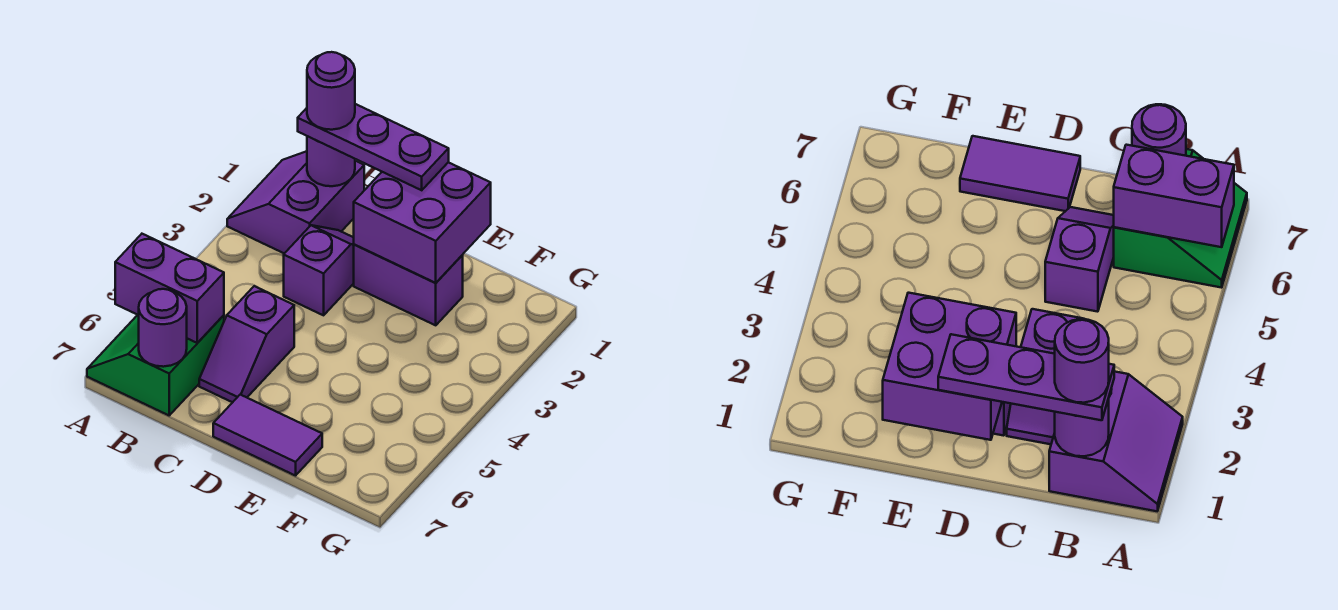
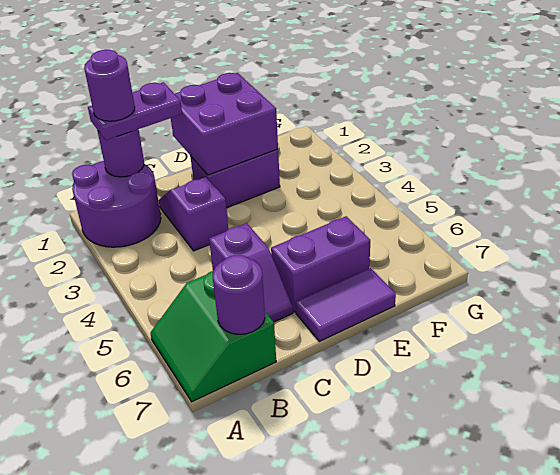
purple slope A1:B2 level 1 top B -> purple round brick A1:B2 level 1
purple brick A6:B6 level 2 -> purple brick D6:E6 level 1
purple plate B1:D1 level 3 -> purple plate B1:C1 level 3

